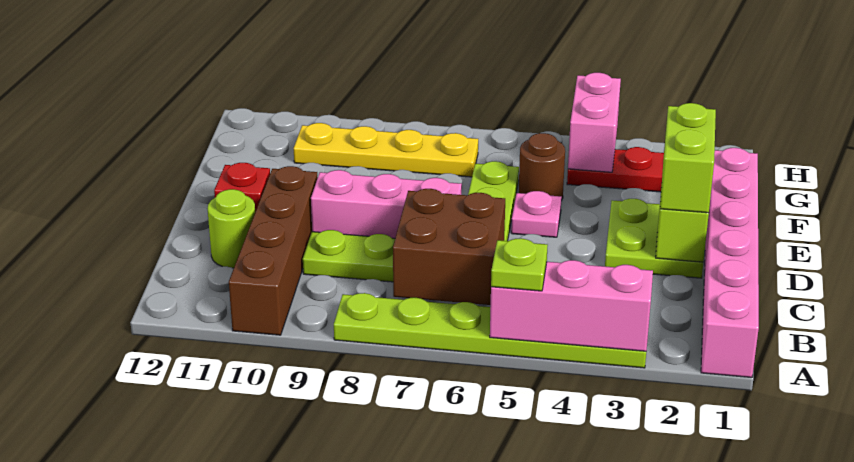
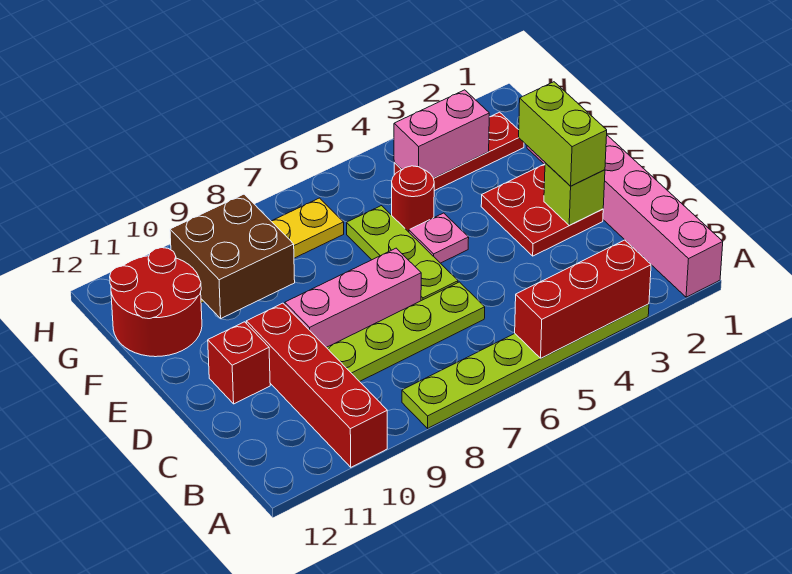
pink brick A3:A5 level 2 -> red brick A3:A5 level 2
lime plate A5 level 3 -> none
brown brick A10:D10 level 1 -> red brick A10:D10 level 1
brown brick B6:C7 level 2 -> brown brick F9:G10 level 2
lime round brick C11 level 1 -> none
lime plate D2:E3 level 1 -> red plate D2:E3 level 1
brown round brick F5 level 1 -> red round brick F5 level 1
none -> red round brick F11:G12 level 1
pink brick G4:H4 level 2 -> pink brick G3:G4 level 2

